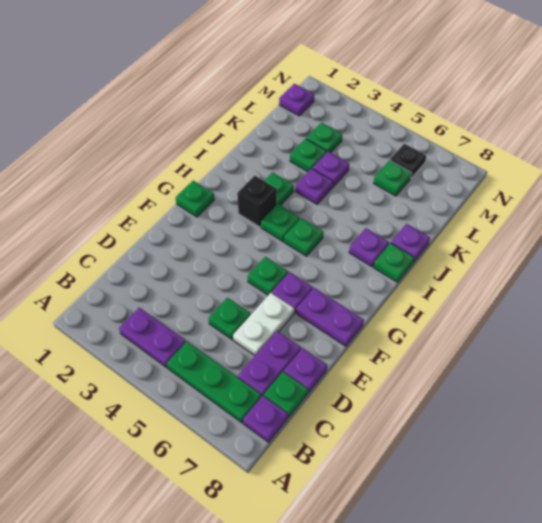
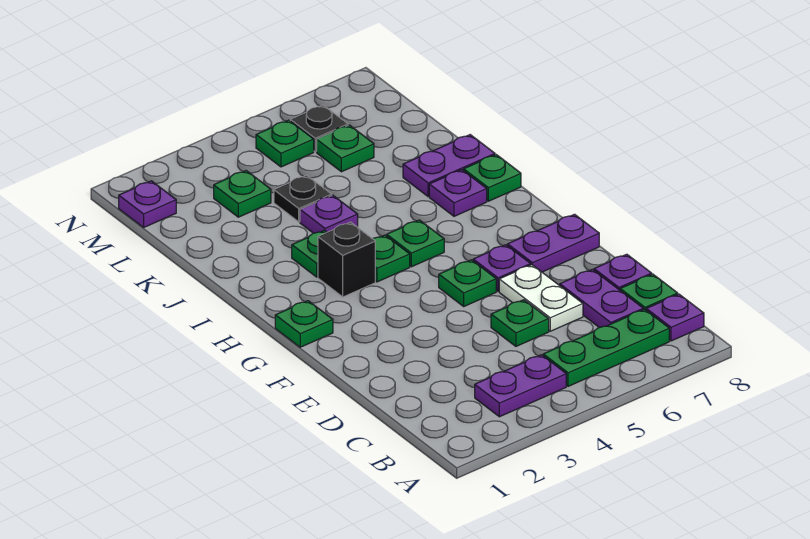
purple plate J8 level 1 -> purple plate J7:J8 level 1
green plate K3 level 1 -> green plate M5 level 1
purple plate K4 level 1 -> black plate K4 level 1

